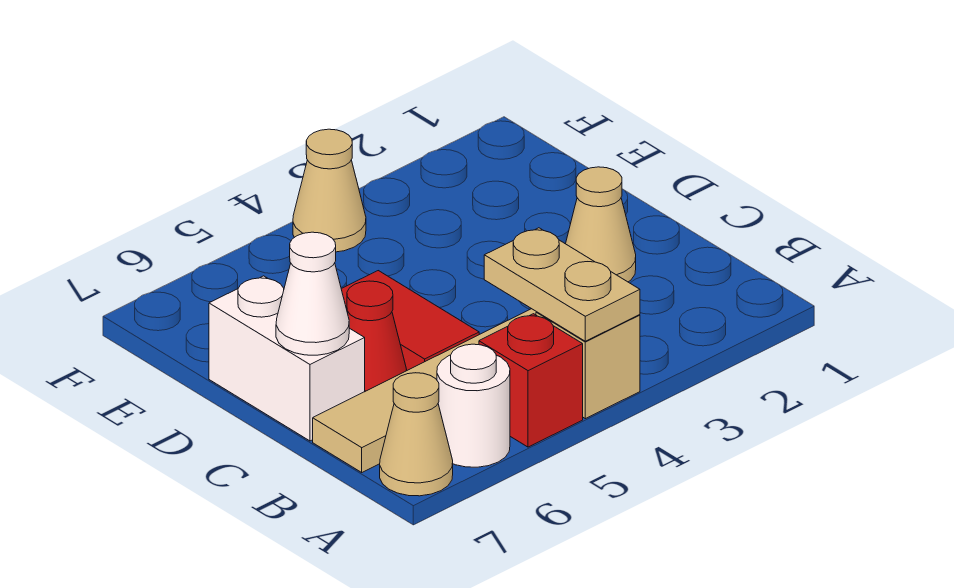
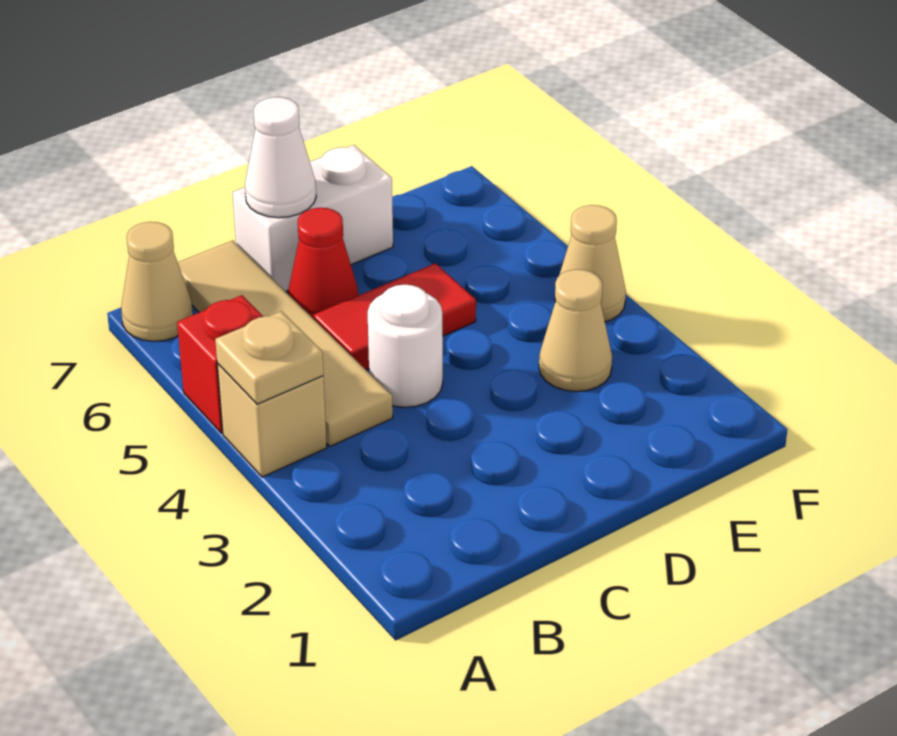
tan plate A4:B4 level 2 -> tan plate A4 level 2
white round brick A6 level 1 -> white round brick C4 level 1
tan cone C2 level 1 -> tan cone E3 level 1

